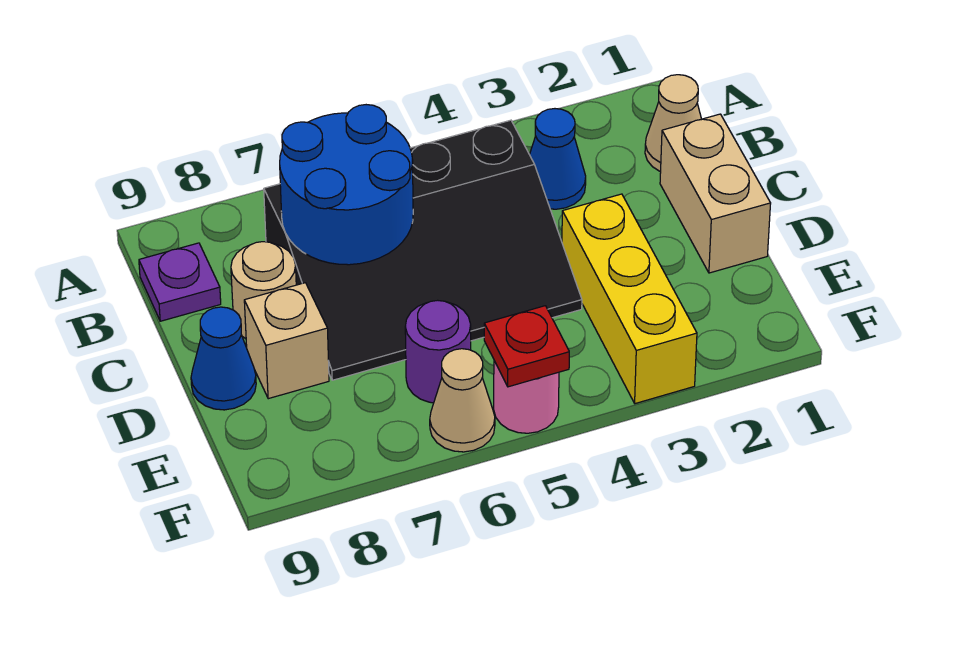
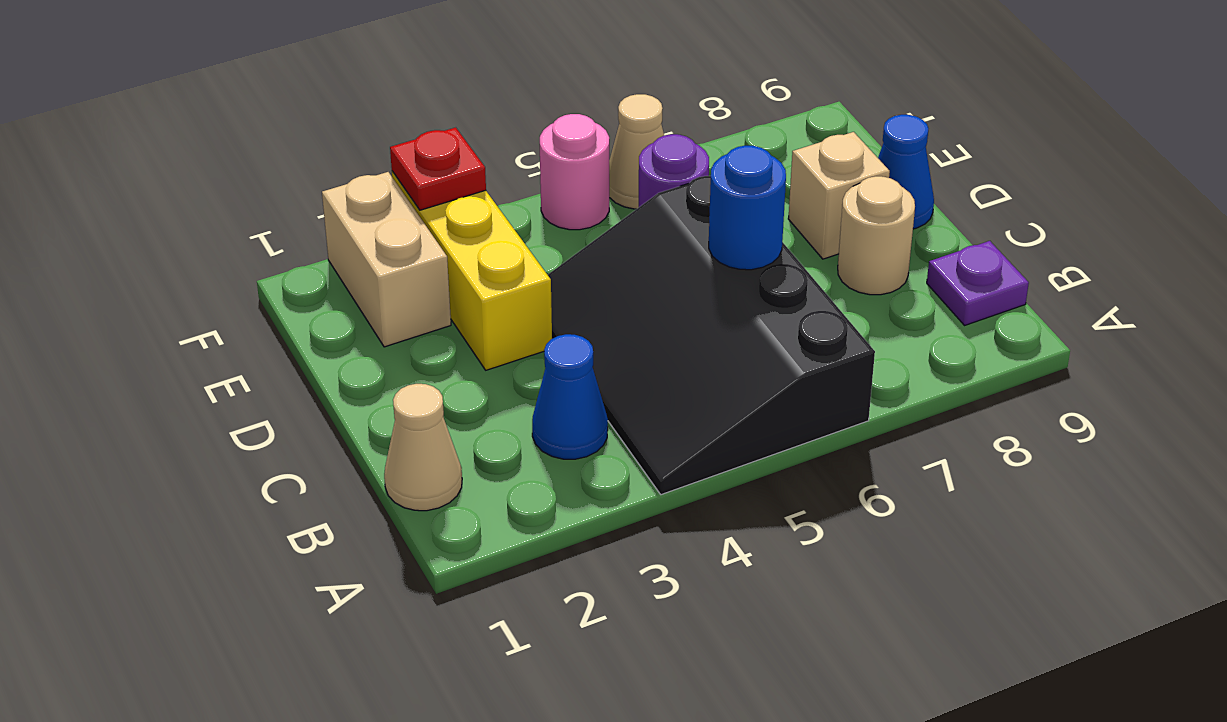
black slope B4:D7 level 1 top B -> black slope A4:D6 level 1 top 6
blue round brick B6:C7 level 2 -> blue round brick C6 level 2
tan brick C1:D1 level 1 -> tan brick E2:F2 level 1
red plate F5 level 2 -> red plate F3 level 2

